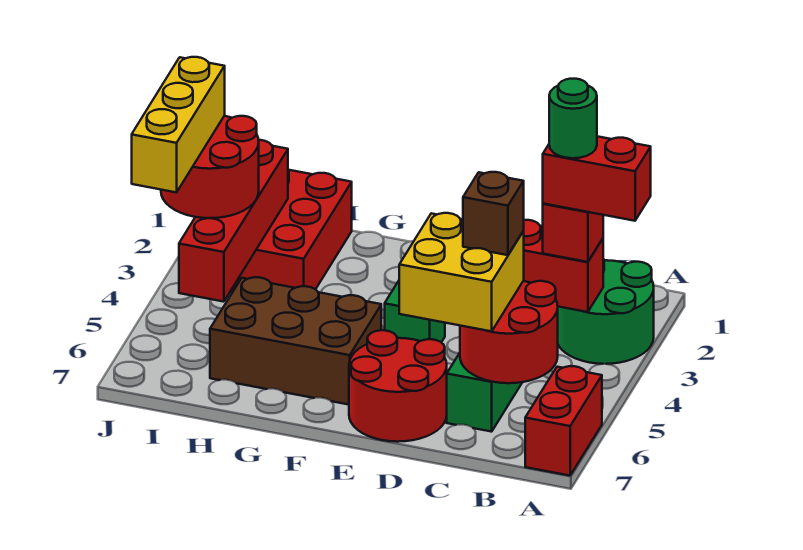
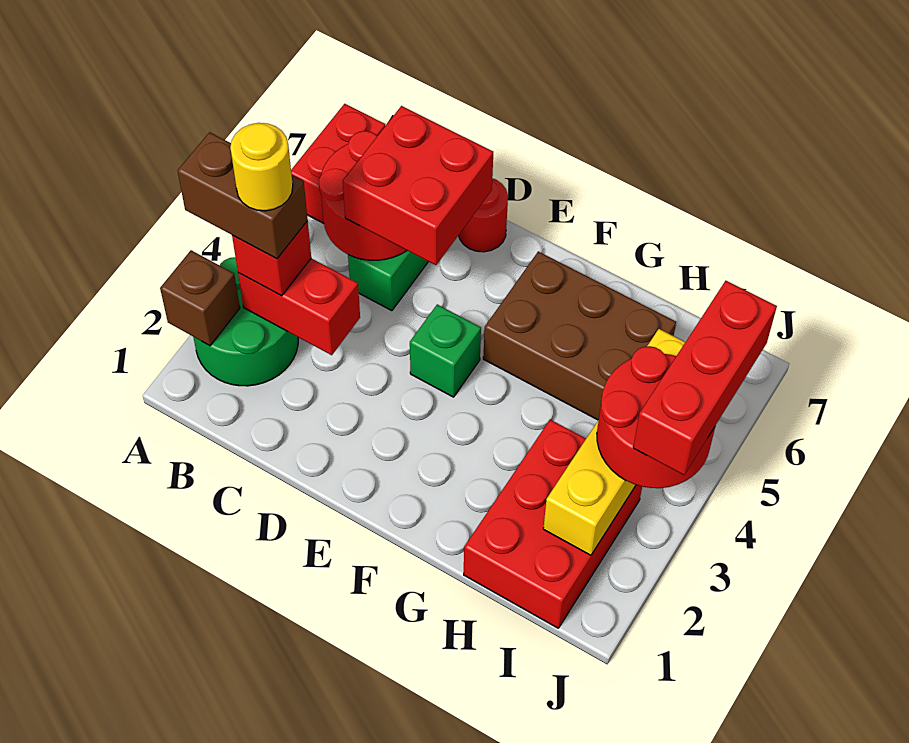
red brick A3:B3 level 4 -> brown brick A3:B3 level 4
green round brick B3 level 5 -> yellow round brick B3 level 5
yellow brick C5:D6 level 3 -> red brick C5:D6 level 3
brown brick C5 level 4 -> brown brick A2 level 2
red round brick D6:E7 level 1 -> red round brick D7 level 1
red brick I2:I5 level 2 -> yellow brick I2:I5 level 2
yellow brick J3:J5 level 4 -> red brick J3:J5 level 4

